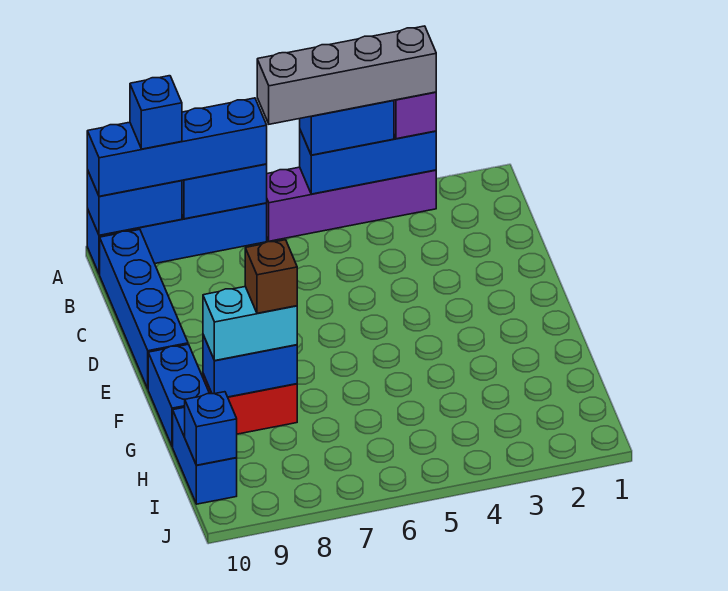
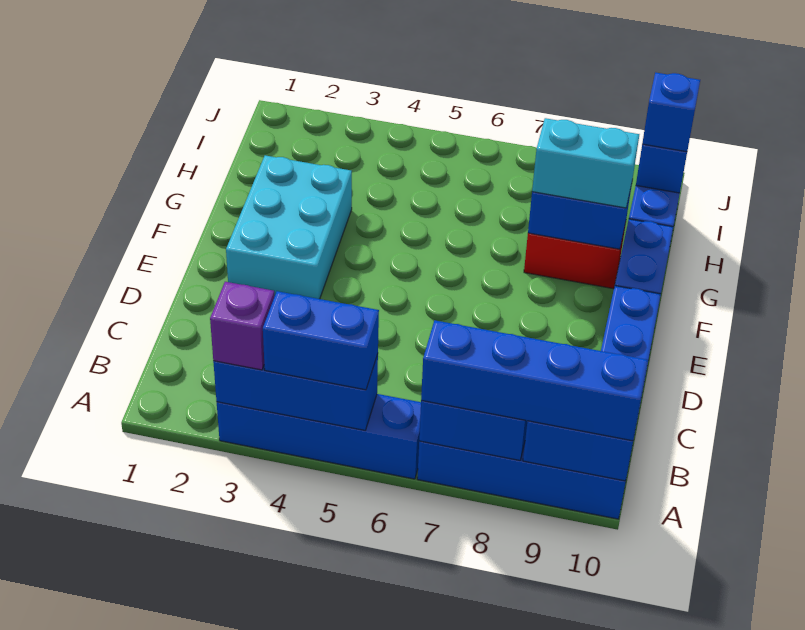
purple brick A3:A6 level 1 -> blue brick A3:A6 level 1
grey brick A3:A6 level 4 -> none
blue brick A9 level 4 -> blue brick I10 level 3
none -> cyan brick E2:G3 level 1
brown brick G8 level 4 -> none

